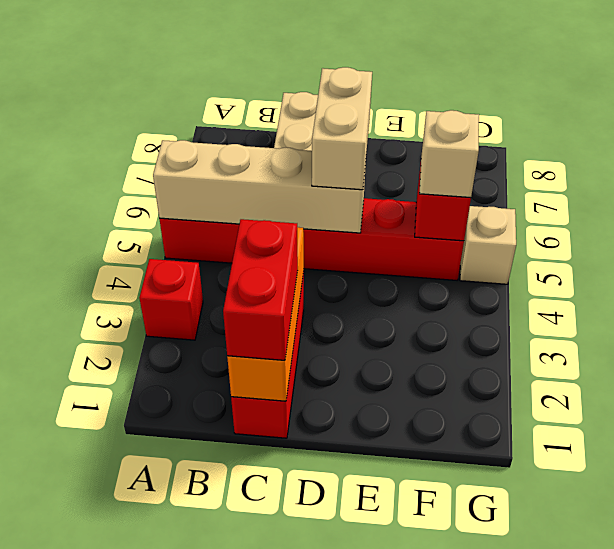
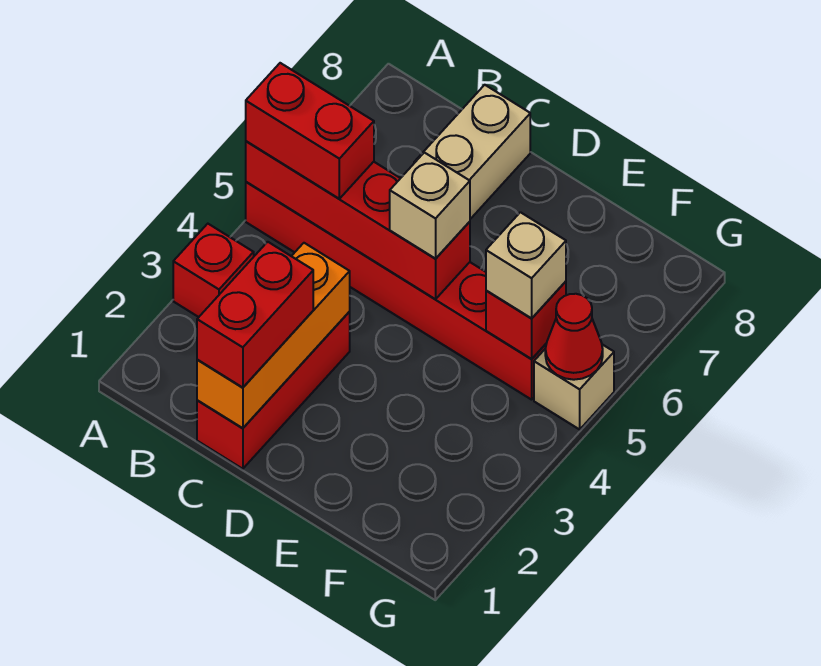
tan brick A5:D5 level 2 -> red brick A5:D5 level 2
none -> red brick A5:B5 level 3
tan brick D5:D6 level 3 -> tan brick D5 level 3
none -> red cone G5 level 2

